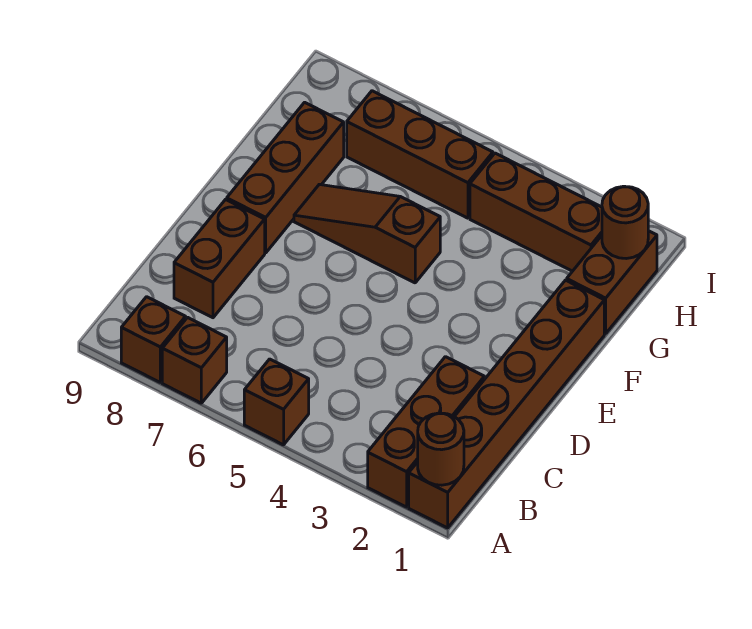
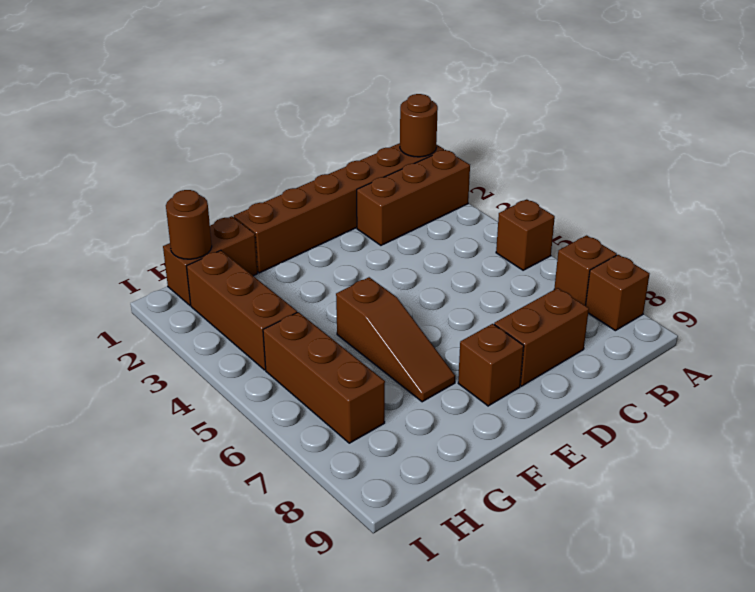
brown brick E8:G8 level 1 -> brown brick E8 level 1

